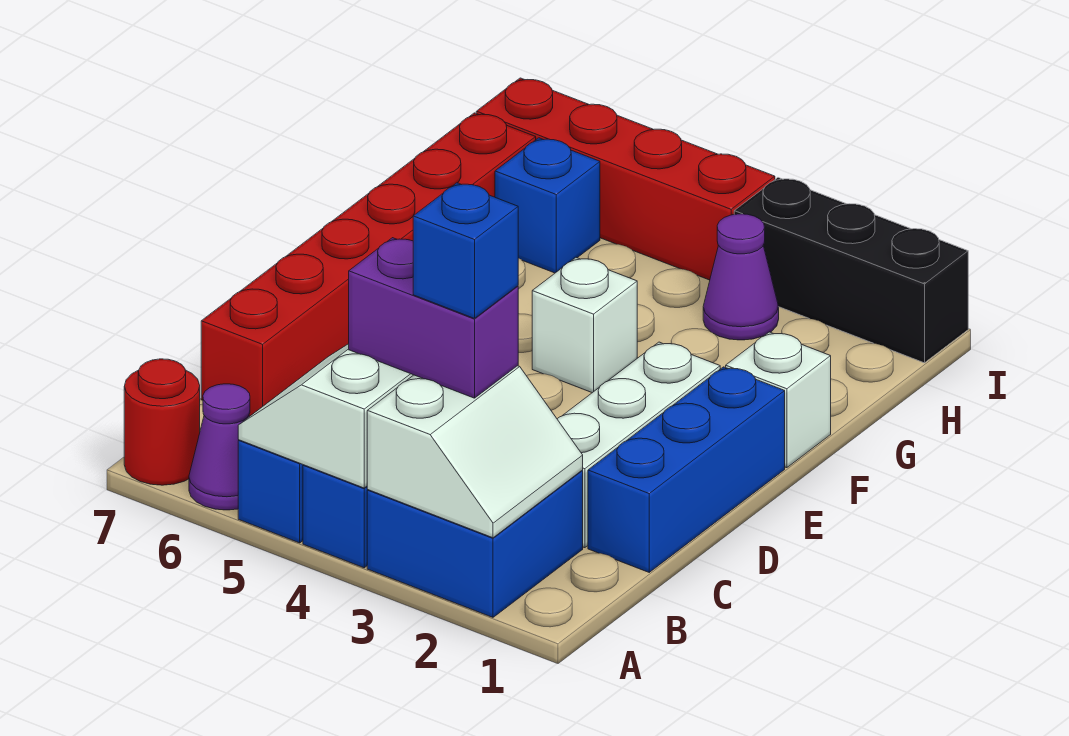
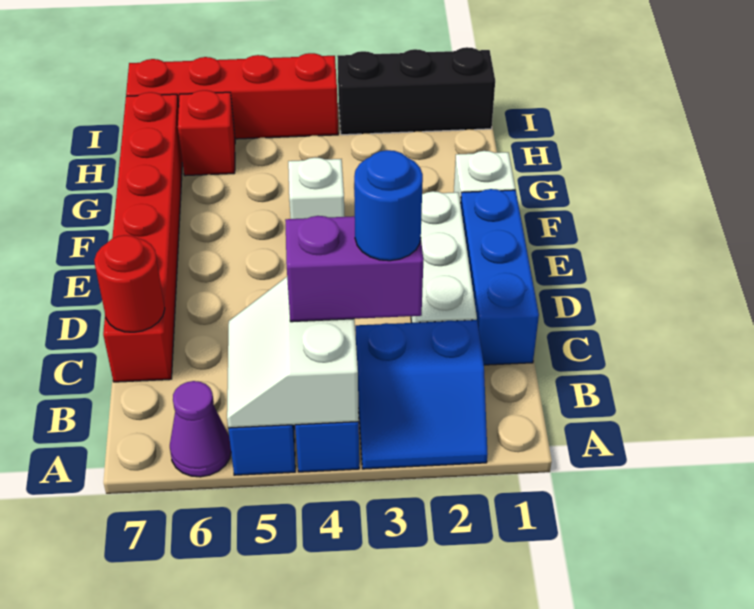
blue brick A2:B3 level 1 -> blue slope A2:B3 level 1 top B
white slope A2:B3 level 2 top 3 -> none
red round brick A7 level 1 -> red round brick C7 level 2
blue brick B3 level 4 -> blue round brick B3 level 4
purple cone H3 level 1 -> none
blue brick H6 level 1 -> red brick H6 level 1

